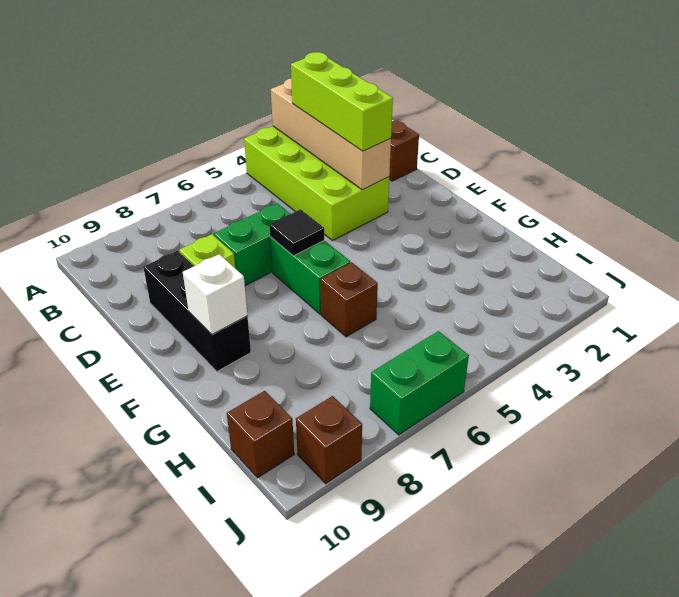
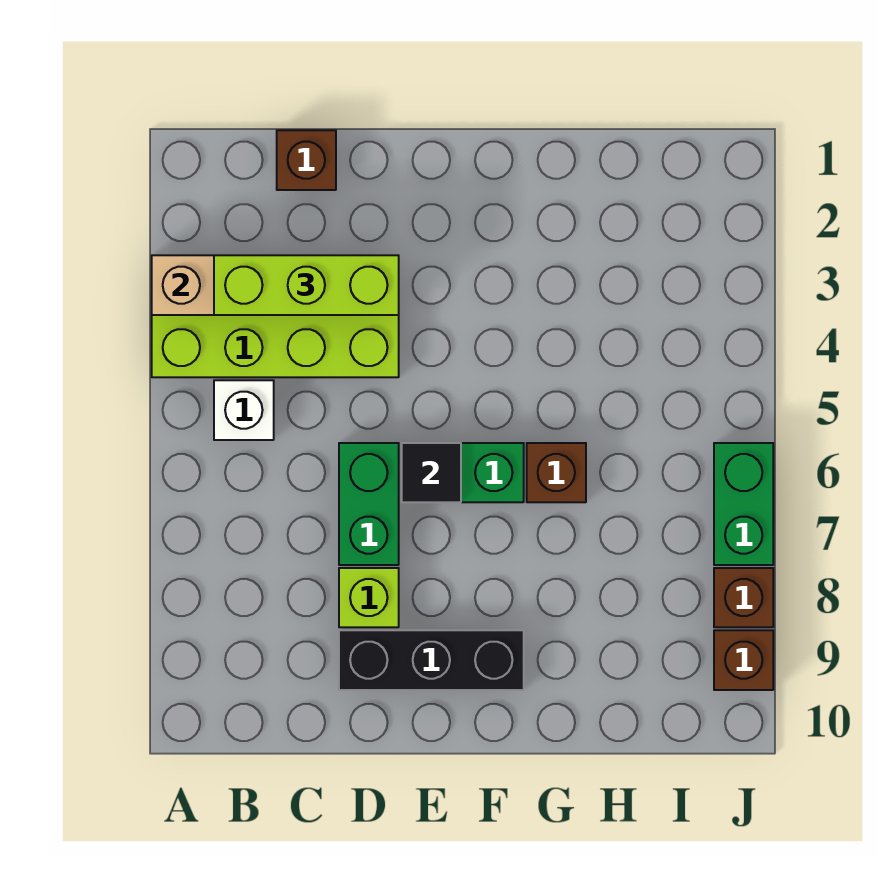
white brick F9 level 2 -> white brick B5 level 1
brown brick I10 level 1 -> brown brick J8 level 1

